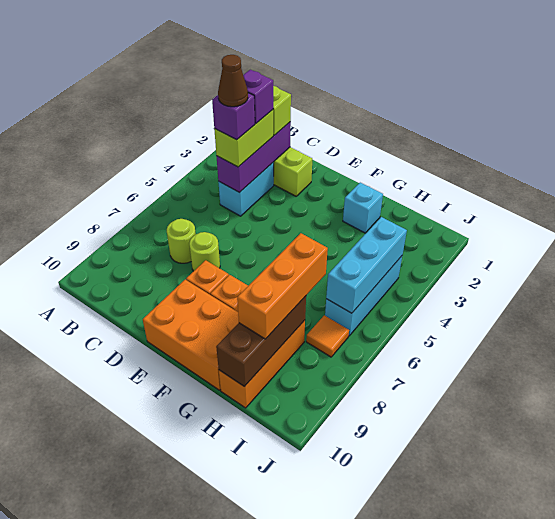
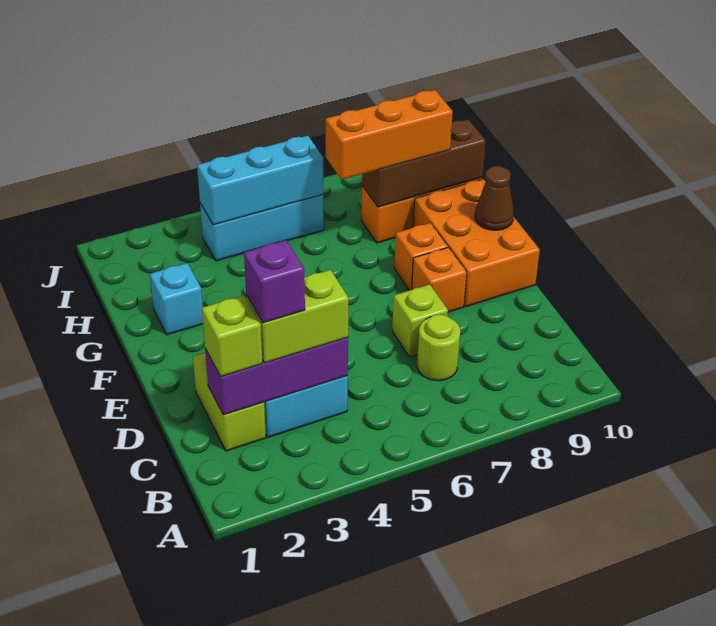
purple brick C4 level 4 -> none
brown cone C4 level 5 -> brown cone F10 level 2
lime round brick D7 level 1 -> lime brick D7 level 1
orange tile I7 level 1 -> none

